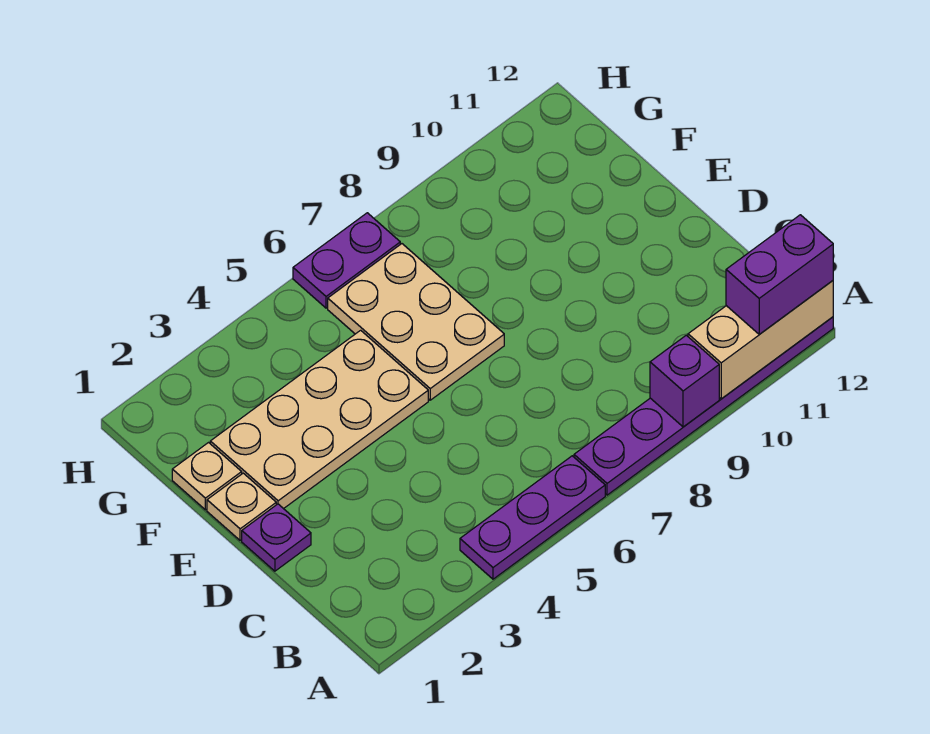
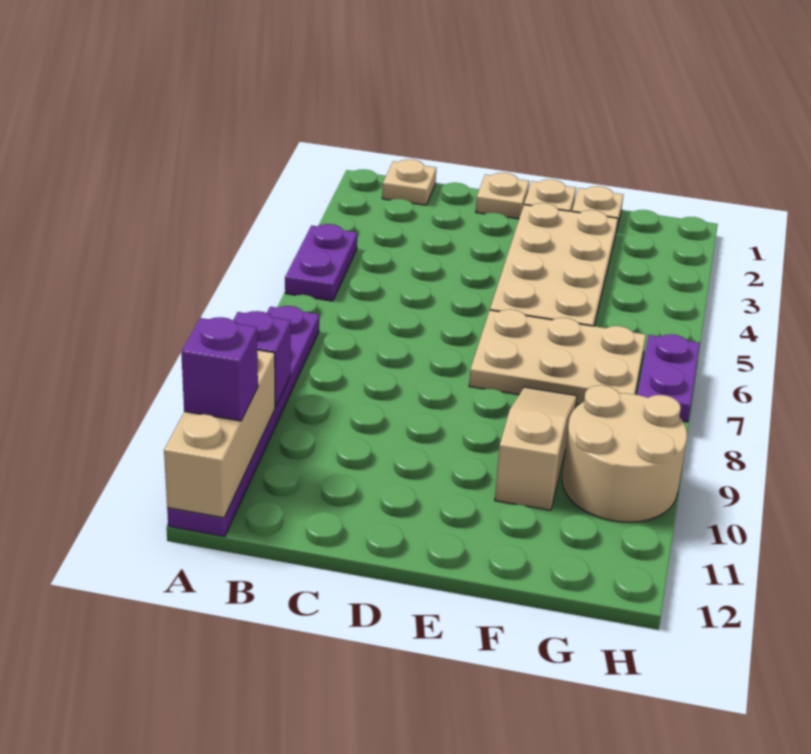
purple plate A4:A6 level 1 -> purple plate A4:A5 level 1
purple brick A11:A12 level 3 -> purple brick A11 level 3
none -> tan plate B1 level 1
purple plate D1 level 1 -> tan plate D1 level 1
none -> tan slope F8:F10 level 1 top 10
none -> tan round brick G9:H10 level 1

